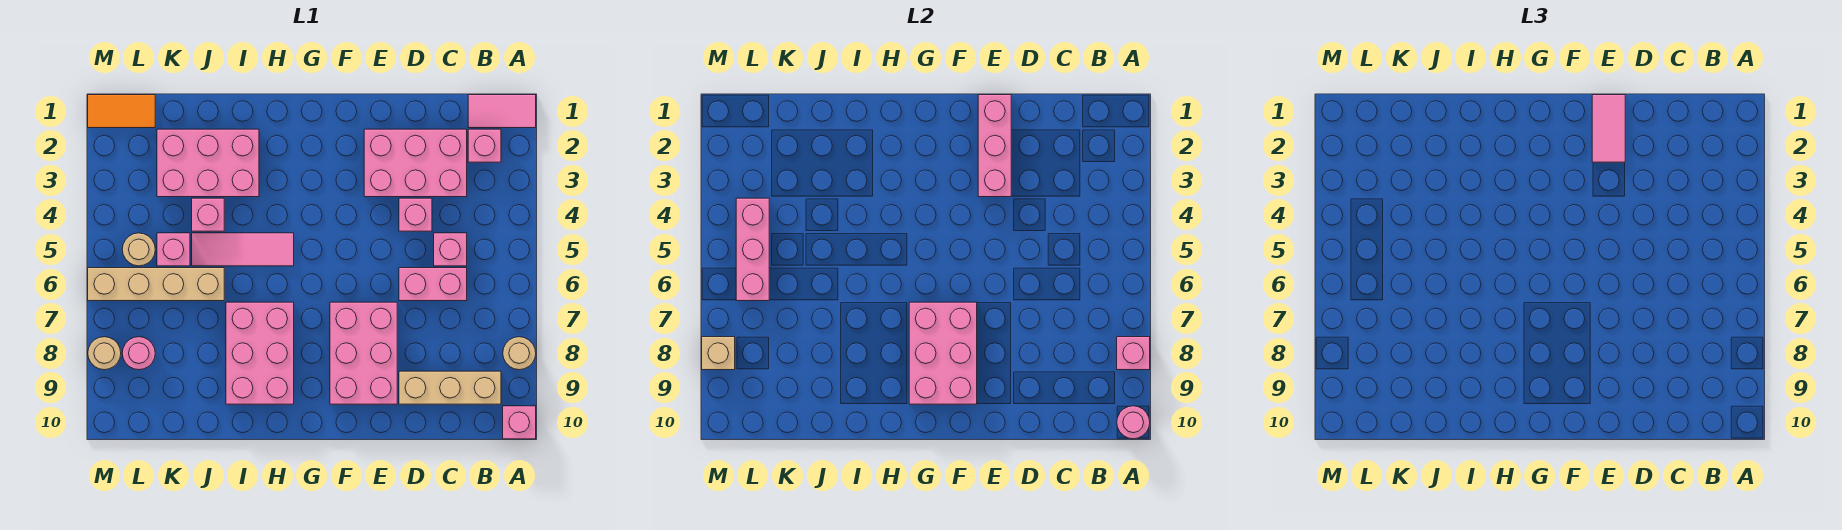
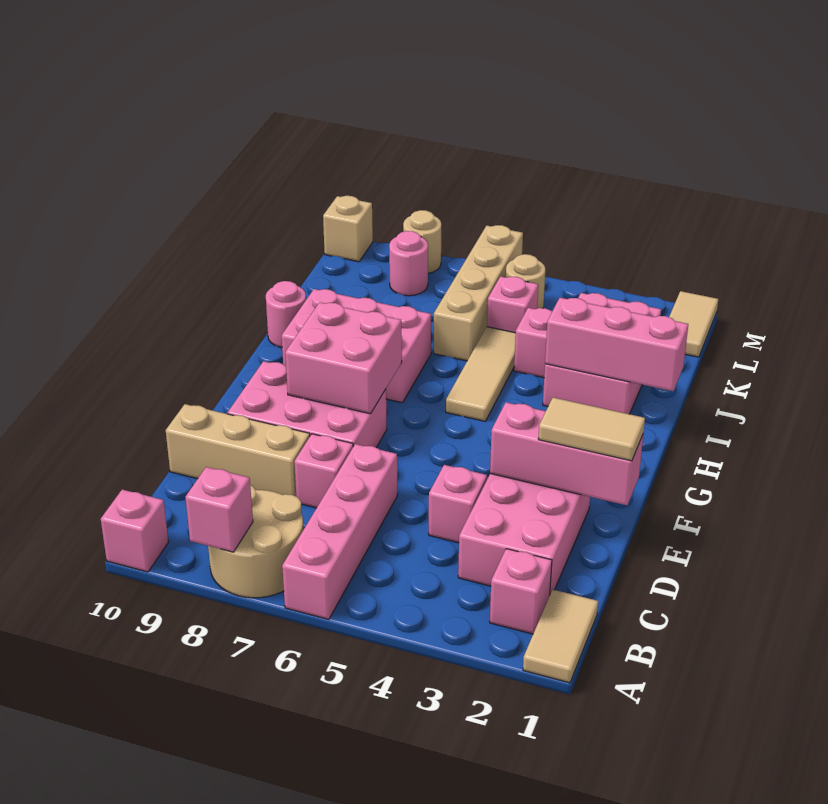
pink tile A1:B1 level 1 -> tan tile A1:B1 level 1
tan round brick A8 level 1 -> tan round brick A7:B8 level 1
pink round brick A10 level 2 -> pink round brick I10 level 1
tan brick B9:D9 level 1 -> tan brick D8:D10 level 1
pink brick C5 level 1 -> pink brick D7 level 1
pink brick C6:D6 level 1 -> pink brick A6:D6 level 1
pink tile E1:E2 level 3 -> tan tile E1:E2 level 3
pink brick F7:G9 level 2 -> pink brick F7:G8 level 2
pink tile H5:J5 level 1 -> tan tile H5:J5 level 1
orange tile L1:M1 level 1 -> tan tile L1:M1 level 1
pink brick L4:L6 level 2 -> pink brick I1:I3 level 2
tan brick M8 level 2 -> tan brick M10 level 1

